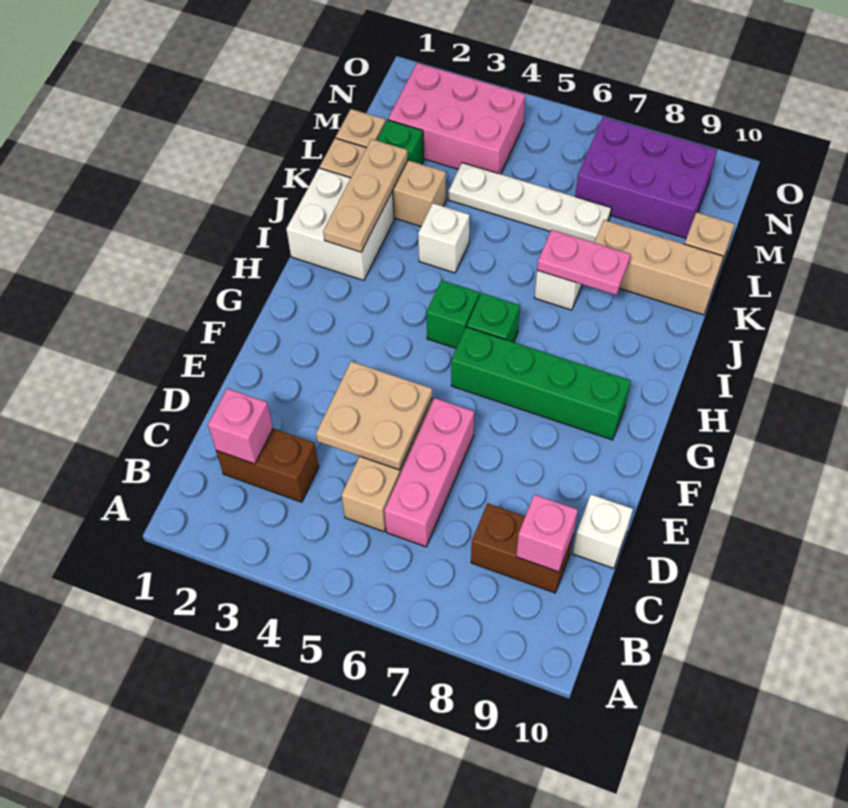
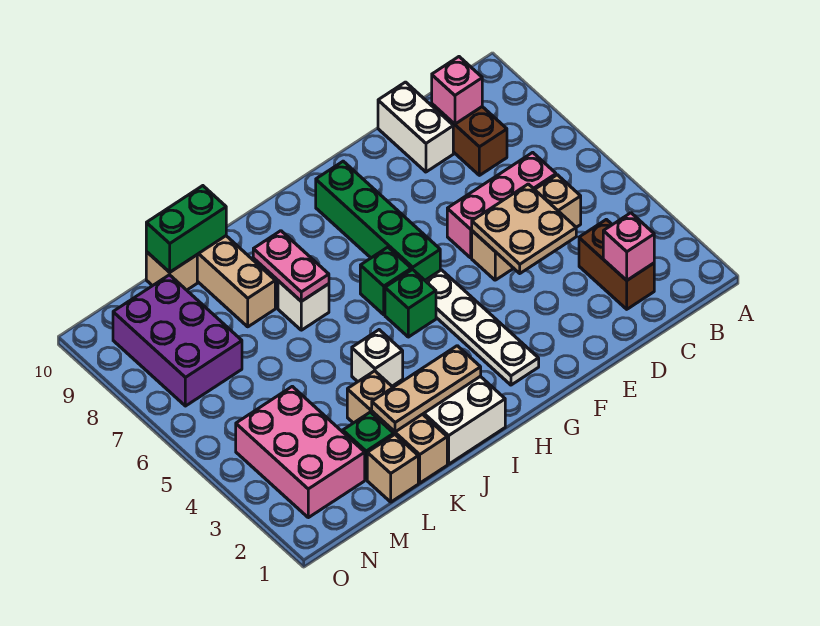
white brick D10 level 1 -> white brick D9:D10 level 1
none -> green brick K10:L10 level 2
white plate L4:L7 level 1 -> white plate G2:G5 level 1

